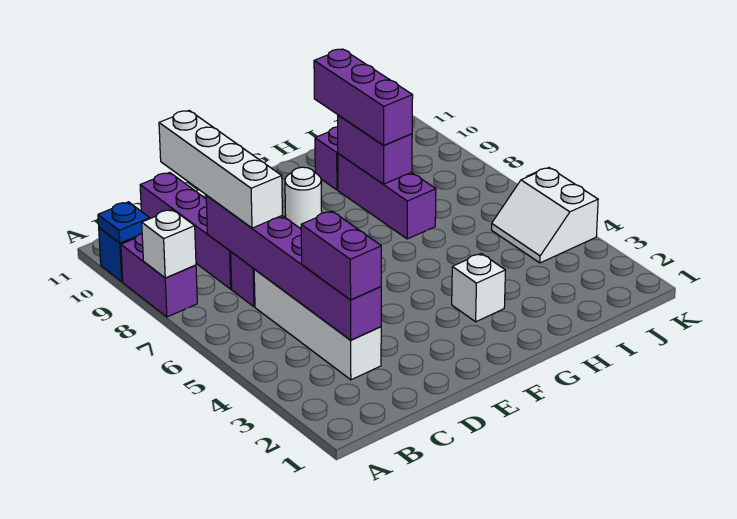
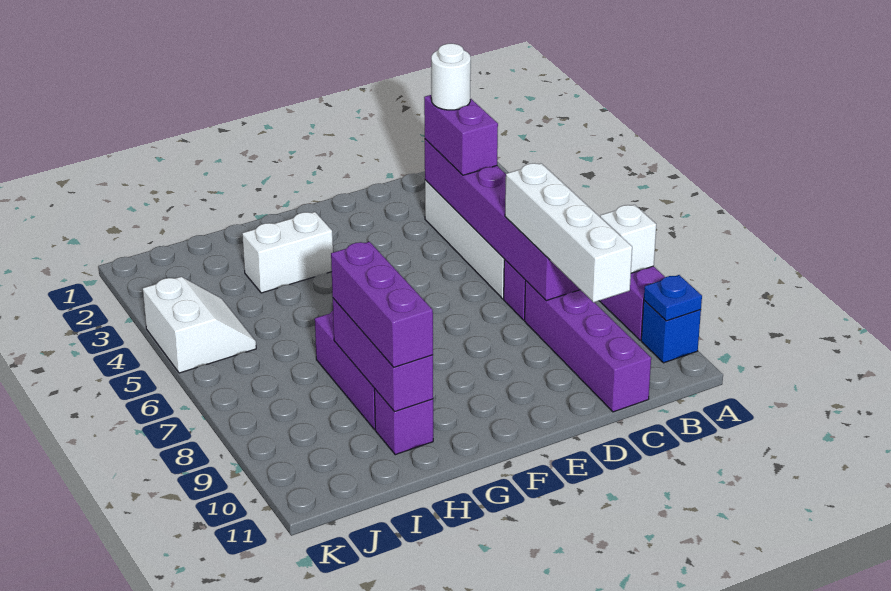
white round brick F9 level 1 -> white round brick C3 level 4
white brick G3 level 1 -> white brick G3:H3 level 1
purple brick H8:H9 level 2 -> purple brick H8:H10 level 2

